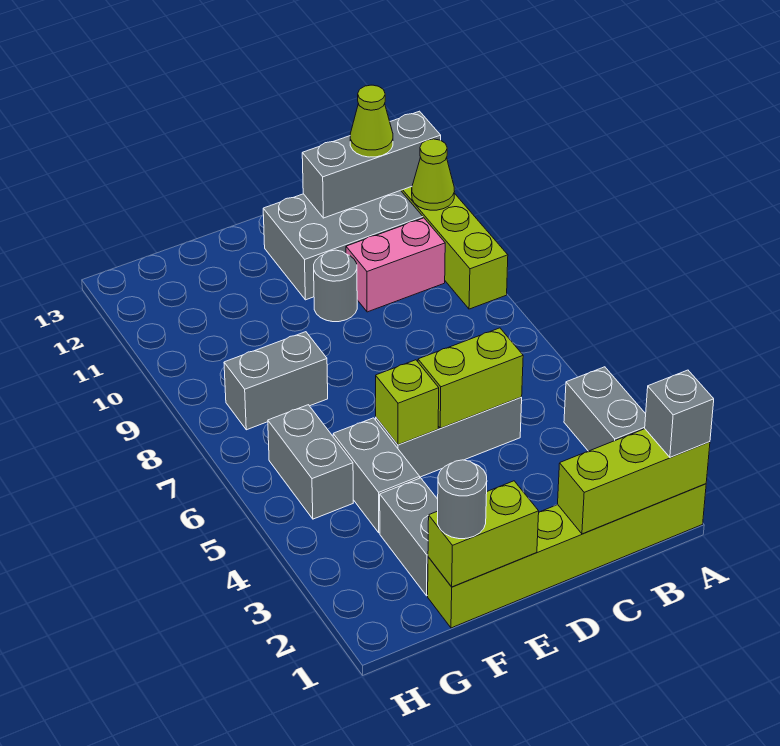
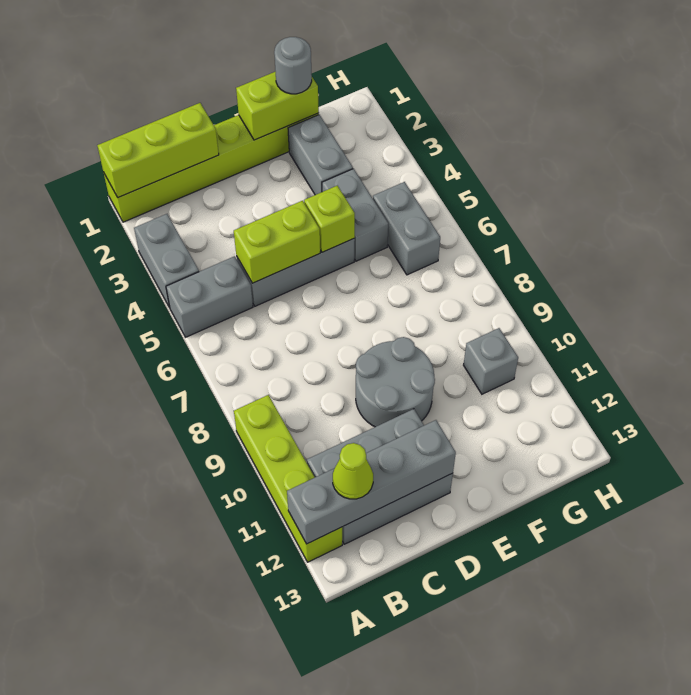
grey brick A1 level 3 -> grey brick G10 level 1
lime cone A11 level 2 -> none
grey brick A12:C12 level 2 -> grey brick A12:D12 level 2
pink brick B10:C10 level 1 -> none
grey round brick D10 level 1 -> grey round brick D9:E10 level 1
grey brick F8:G8 level 1 -> grey brick A5:B5 level 1

